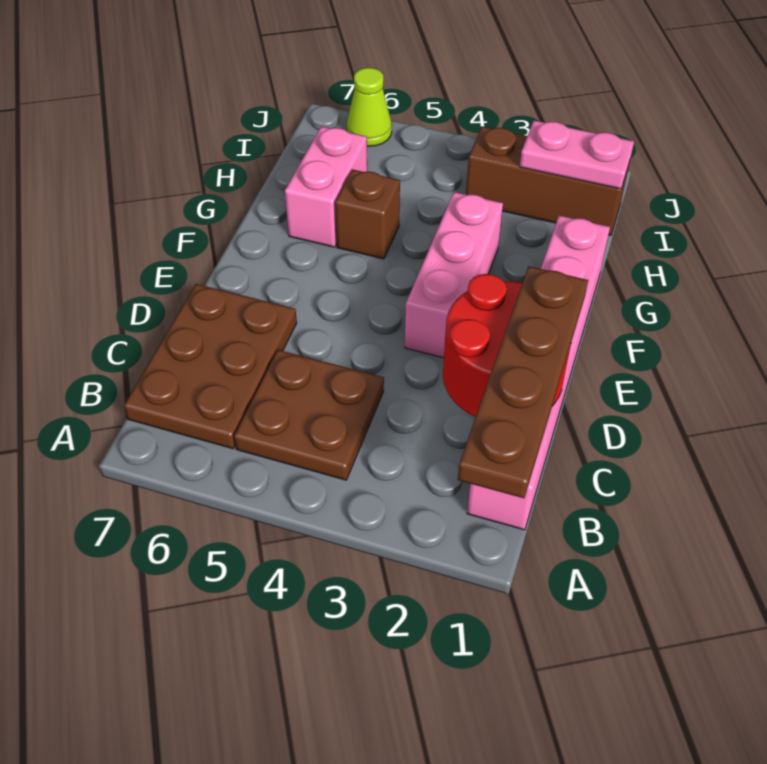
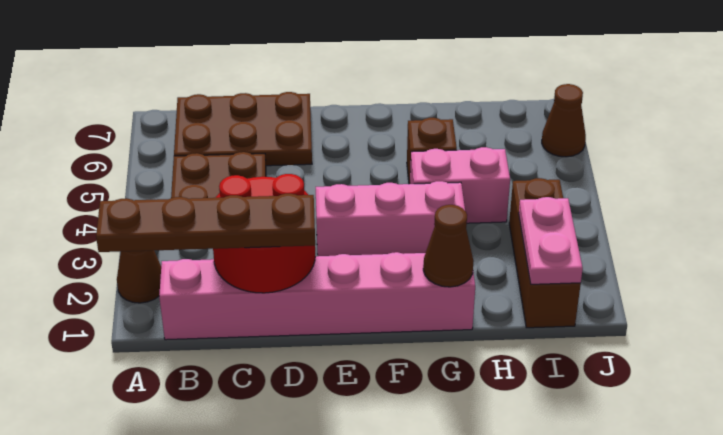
none -> brown cone A2 level 1
none -> brown cone G1 level 2
pink brick G6:H6 level 1 -> pink brick G4:H4 level 1
lime cone J6 level 1 -> brown cone J6 level 1

